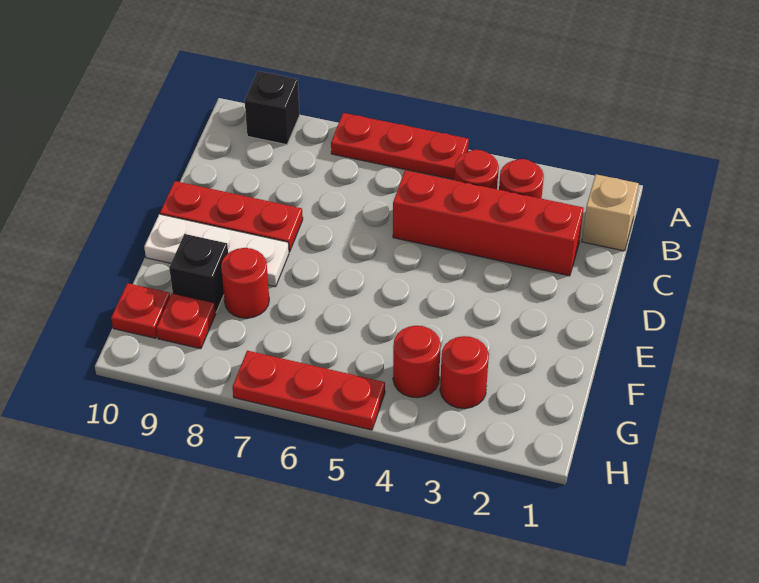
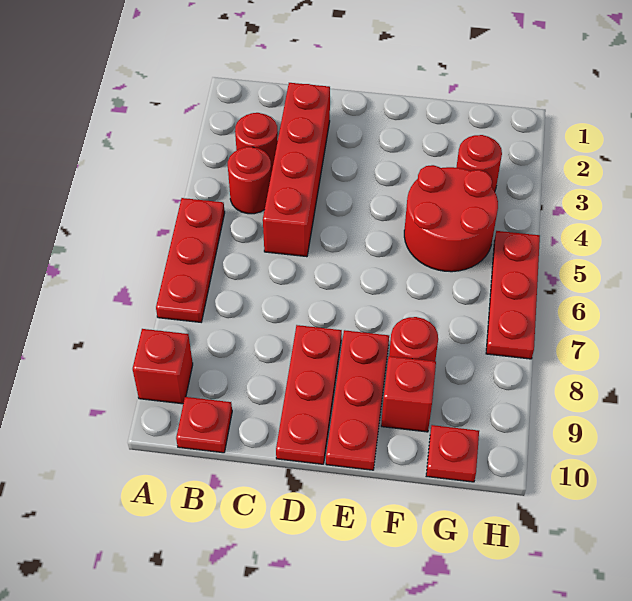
black brick A9 level 1 -> red brick A9 level 1
tan brick B1 level 1 -> none
white plate E8:E10 level 1 -> red plate E8:E10 level 1
black brick F9 level 1 -> red brick F9 level 1
red round brick G4 level 1 -> red round brick F4:G5 level 1
red plate G9 level 1 -> red plate B10 level 1

